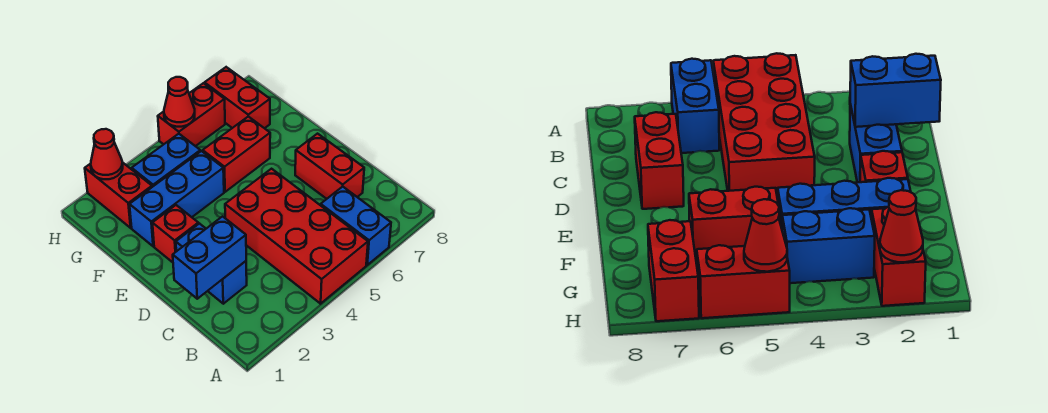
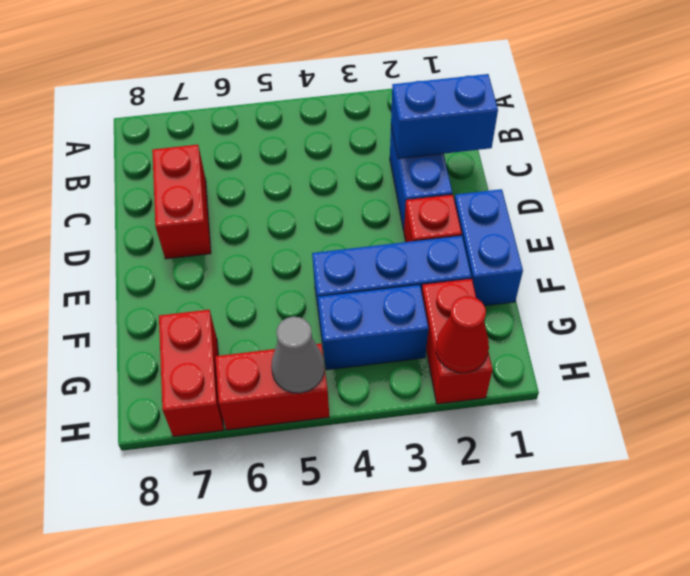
red brick A4:D5 level 1 -> none
blue brick A6:B6 level 1 -> blue brick E1:F1 level 1
red brick F5:F6 level 1 -> none
red cone H5 level 2 -> grey cone H5 level 2

